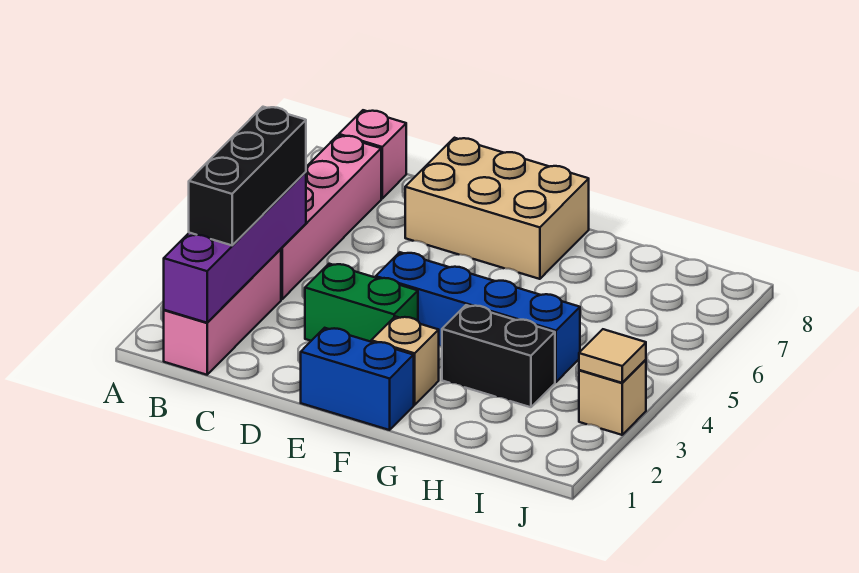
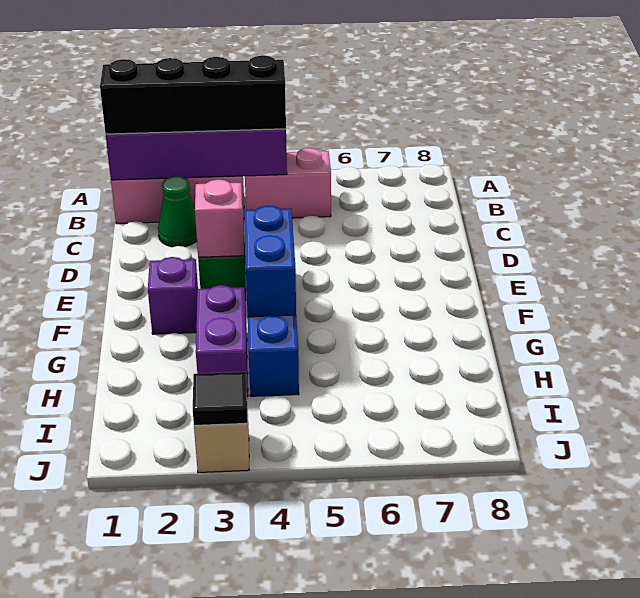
black brick B2:B4 level 3 -> black brick B1:B4 level 3
pink brick B4:B7 level 1 -> pink brick B4:B5 level 1
pink brick B8 level 1 -> pink brick E3 level 2
none -> green cone C2 level 1
tan brick D7:F8 level 1 -> none
blue brick E1:F1 level 1 -> blue brick F4:G4 level 2
tan brick F2 level 1 -> purple brick F2 level 1
black brick G3:H3 level 1 -> purple brick G3:H3 level 1
tan tile J3 level 2 -> black tile J3 level 2

